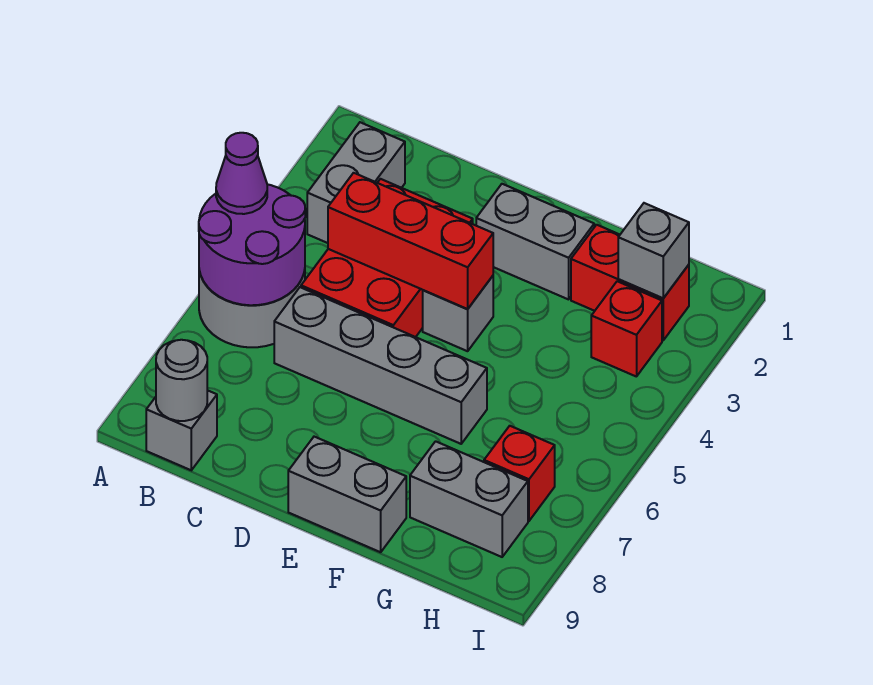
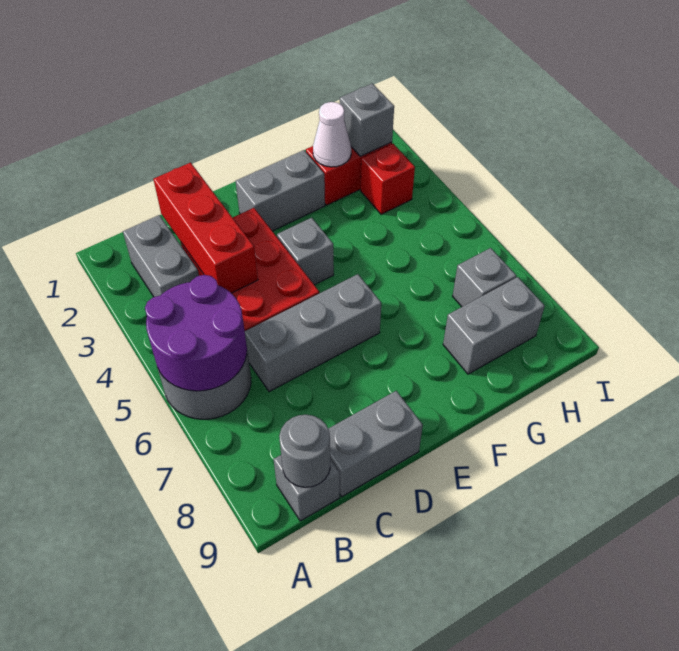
purple cone A5 level 3 -> none
red brick C4:E4 level 2 -> red brick C2:C4 level 2
grey brick C6:F6 level 1 -> grey brick C6:E6 level 1
grey brick E9:F9 level 1 -> grey brick C9:D9 level 1
none -> white cone G2 level 2
red brick H7 level 1 -> grey brick H7 level 1

